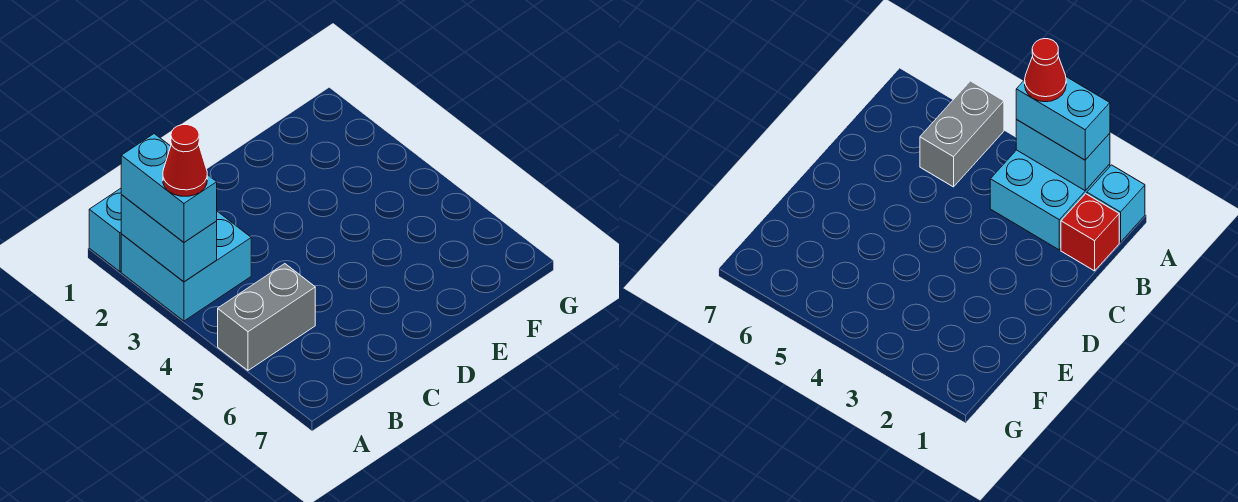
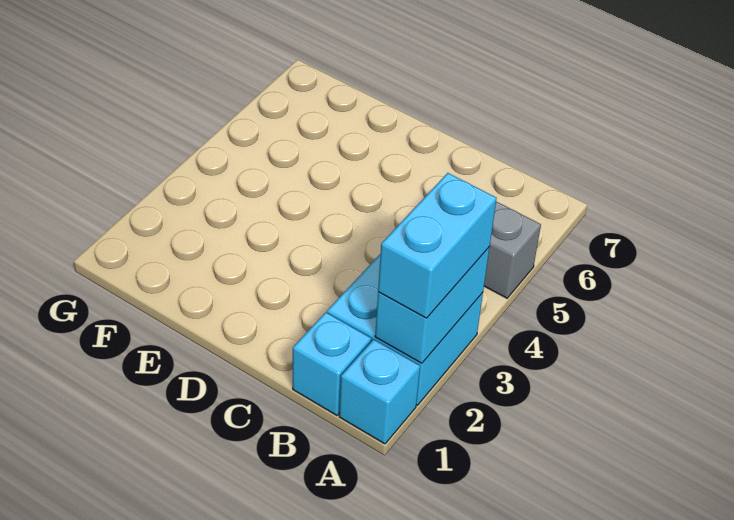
red cone A3 level 4 -> none
red brick B1 level 1 -> cyan brick B1 level 1

